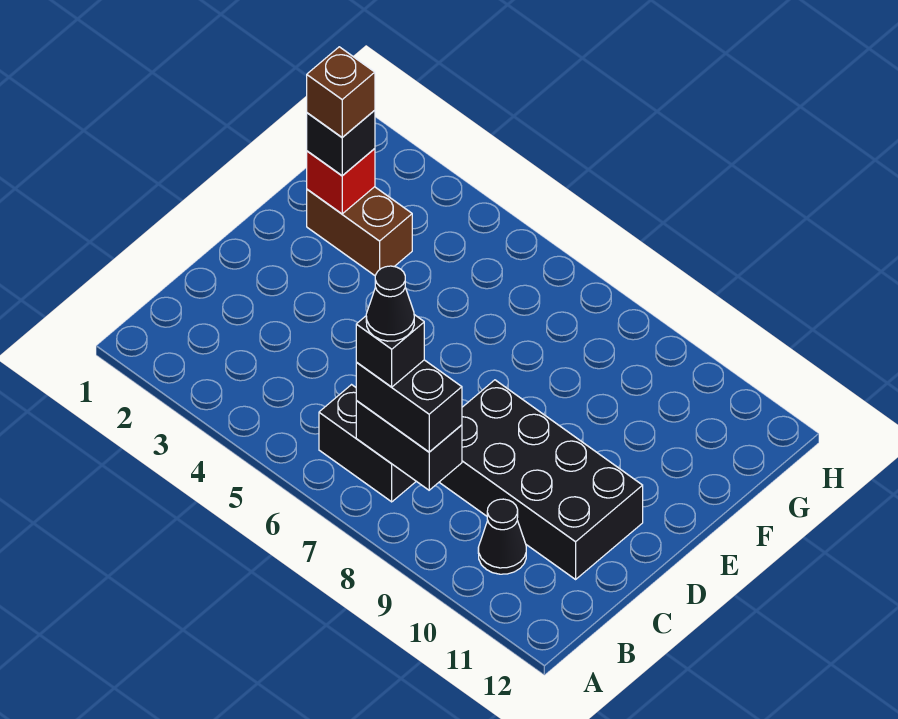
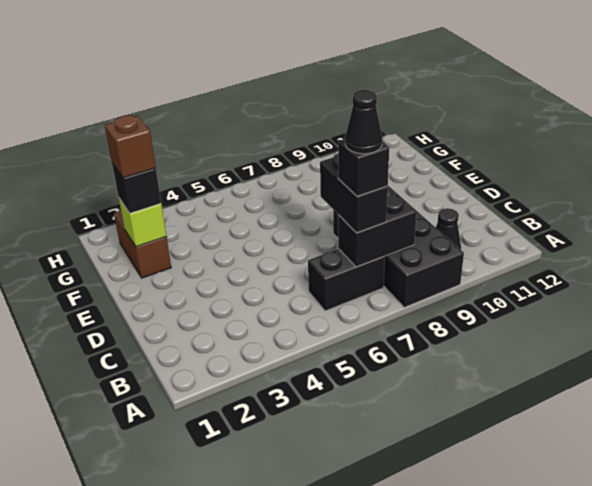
black brick B7:B8 level 3 -> black brick B7:C7 level 3
black brick C8:D11 level 1 -> black brick A8:D9 level 1
brown brick F2:F3 level 1 -> brown brick F2:G2 level 1
red brick F2 level 2 -> lime brick F2 level 2

